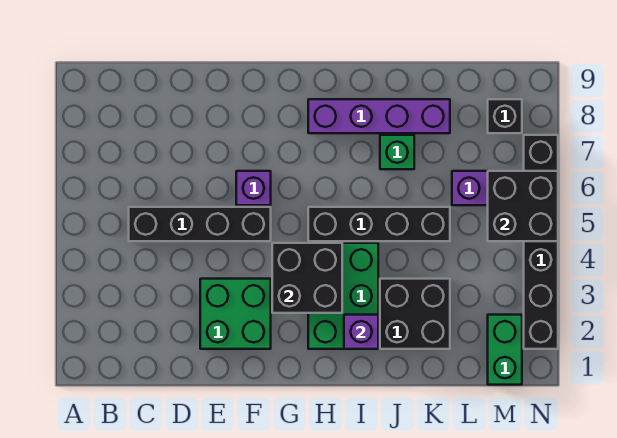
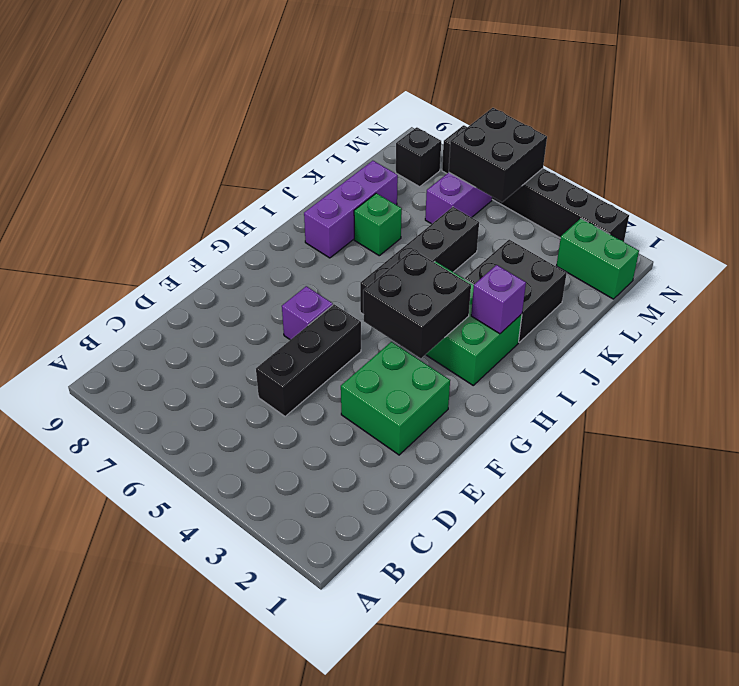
black brick C5:F5 level 1 -> black brick D5:F5 level 1
purple brick H8:K8 level 1 -> purple brick I8:K8 level 1

